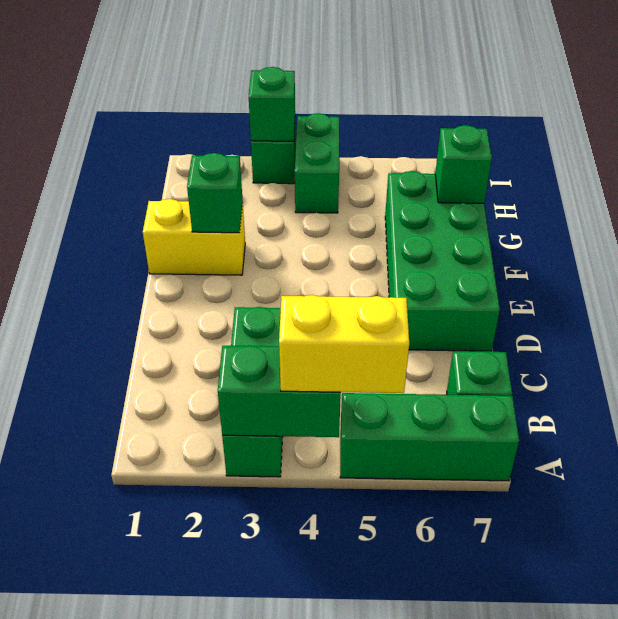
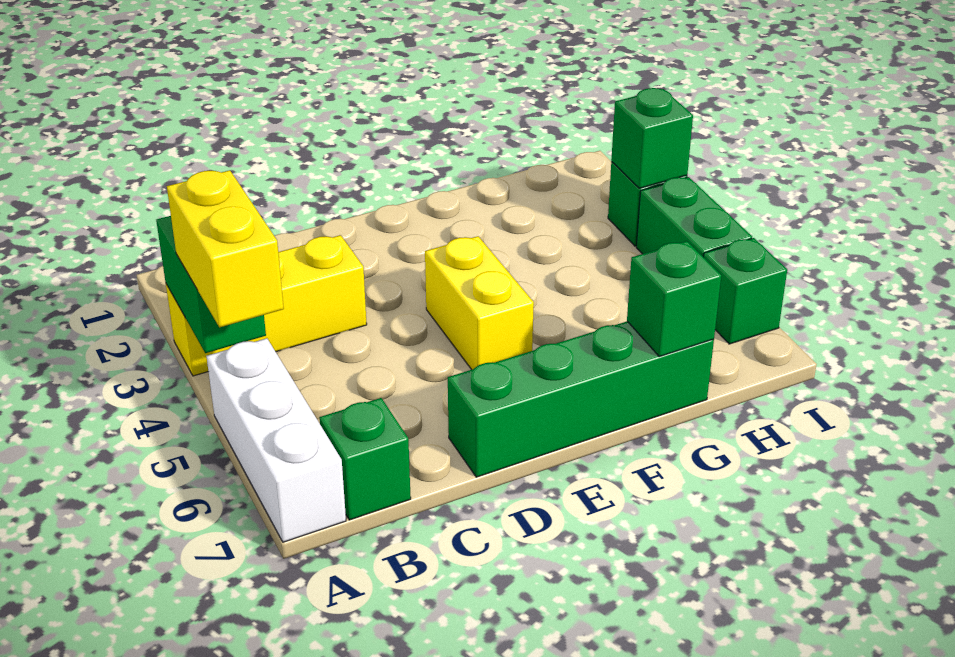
green brick A3:C3 level 1 -> yellow brick A3:C3 level 1
green brick A5:A7 level 1 -> white brick A5:A7 level 1
green brick D6:G7 level 1 -> green brick D7:G7 level 1
yellow brick F1:F2 level 1 -> yellow brick E4:E5 level 1
green brick F2 level 2 -> green brick I6 level 1
green brick H4:I4 level 1 -> green brick I4:I5 level 1

